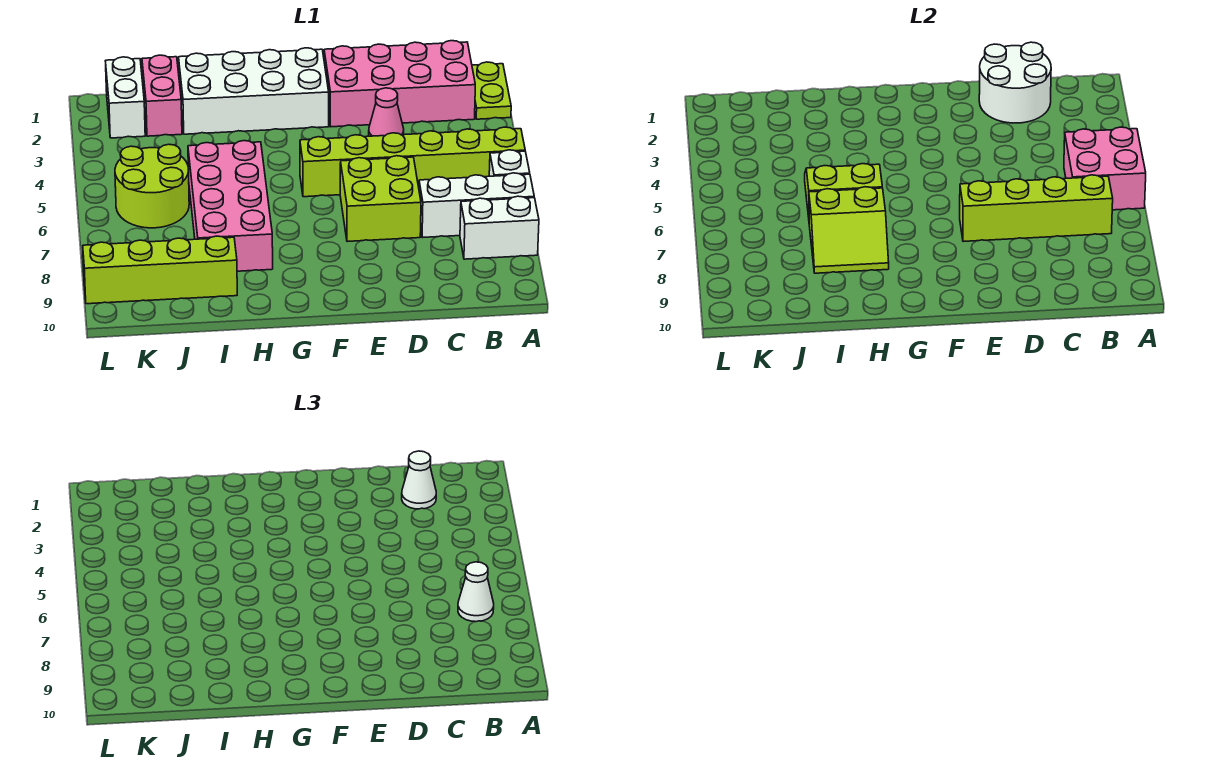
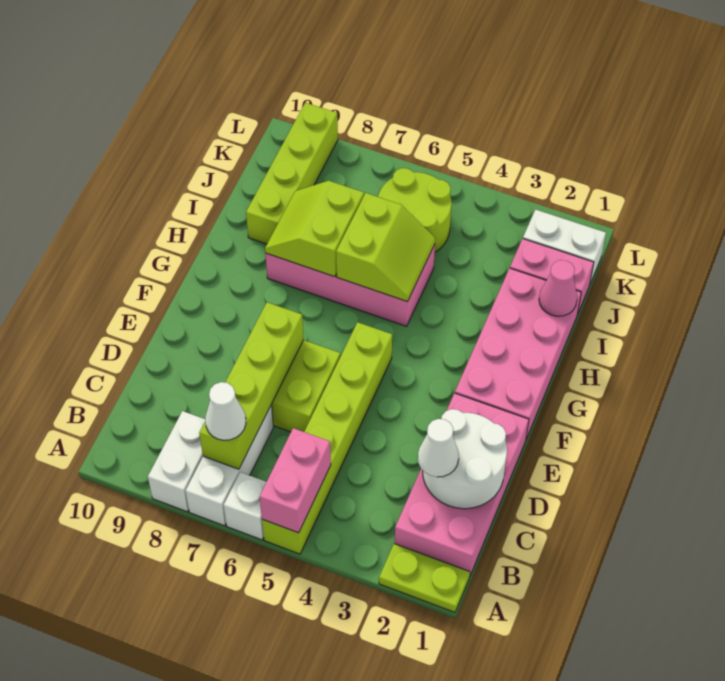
pink brick A5:B6 level 2 -> pink brick A5:B5 level 2
pink cone D3 level 1 -> pink cone I1 level 2
white brick F1:I2 level 1 -> pink brick F1:I2 level 1

